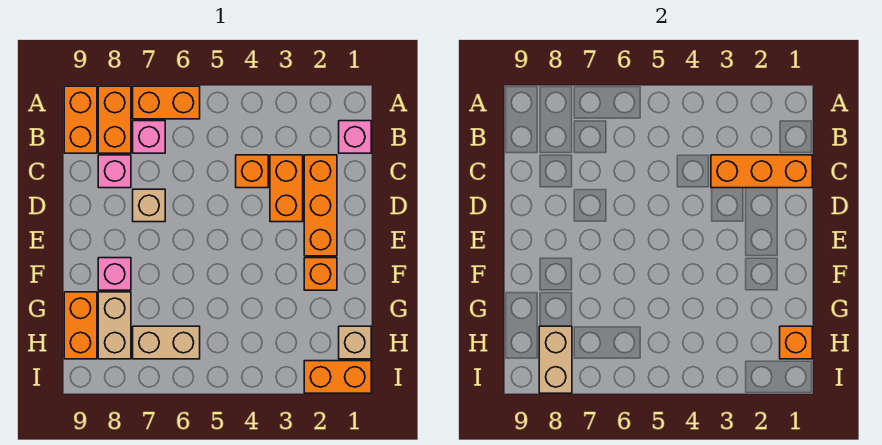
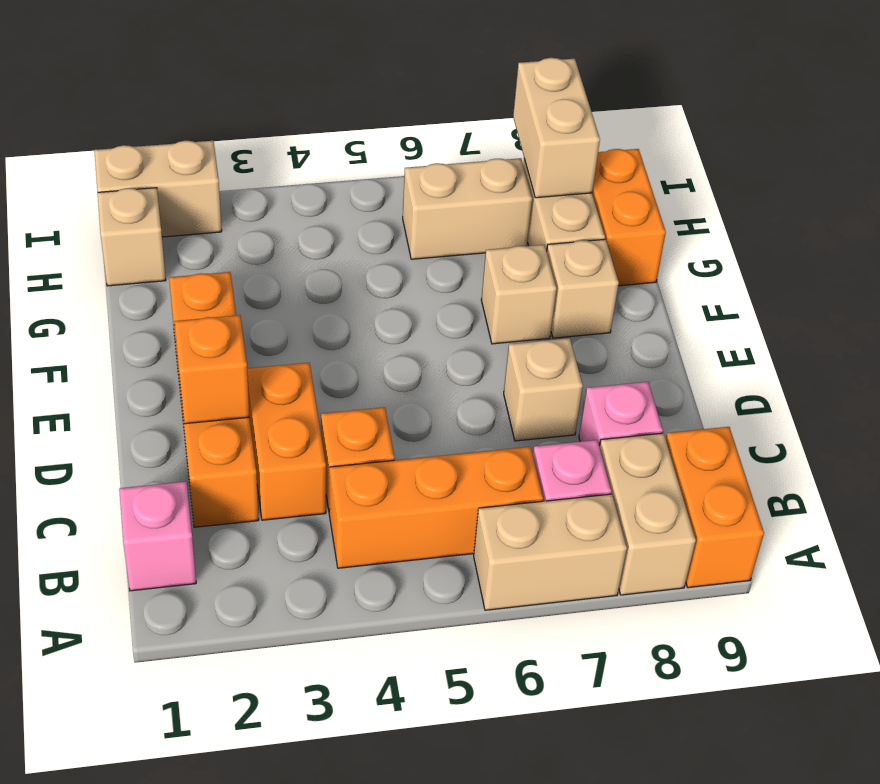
orange brick A6:A7 level 1 -> tan brick A6:A7 level 1
orange brick A8:B8 level 1 -> tan brick A8:B8 level 1
orange brick C1:C3 level 2 -> orange brick B4:B6 level 1
none -> tan brick F7 level 1
pink brick F8 level 1 -> tan brick F8 level 1
orange brick H1 level 2 -> orange brick D2 level 2
orange brick I1:I2 level 1 -> tan brick I1:I2 level 1

